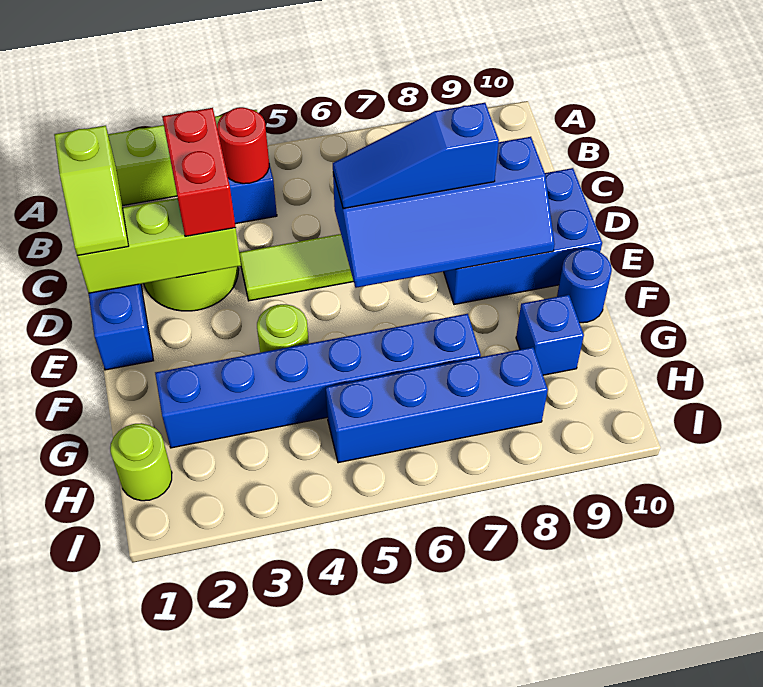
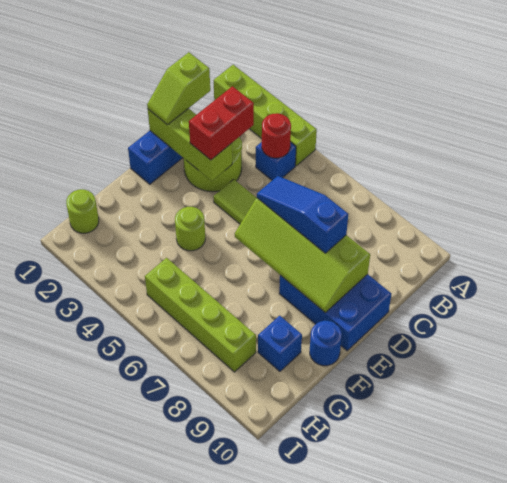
blue slope D6:E9 level 2 top D -> lime slope D6:E9 level 2 top D
blue brick G2:G7 level 1 -> none
blue brick H5:H8 level 1 -> lime brick H5:H8 level 1

